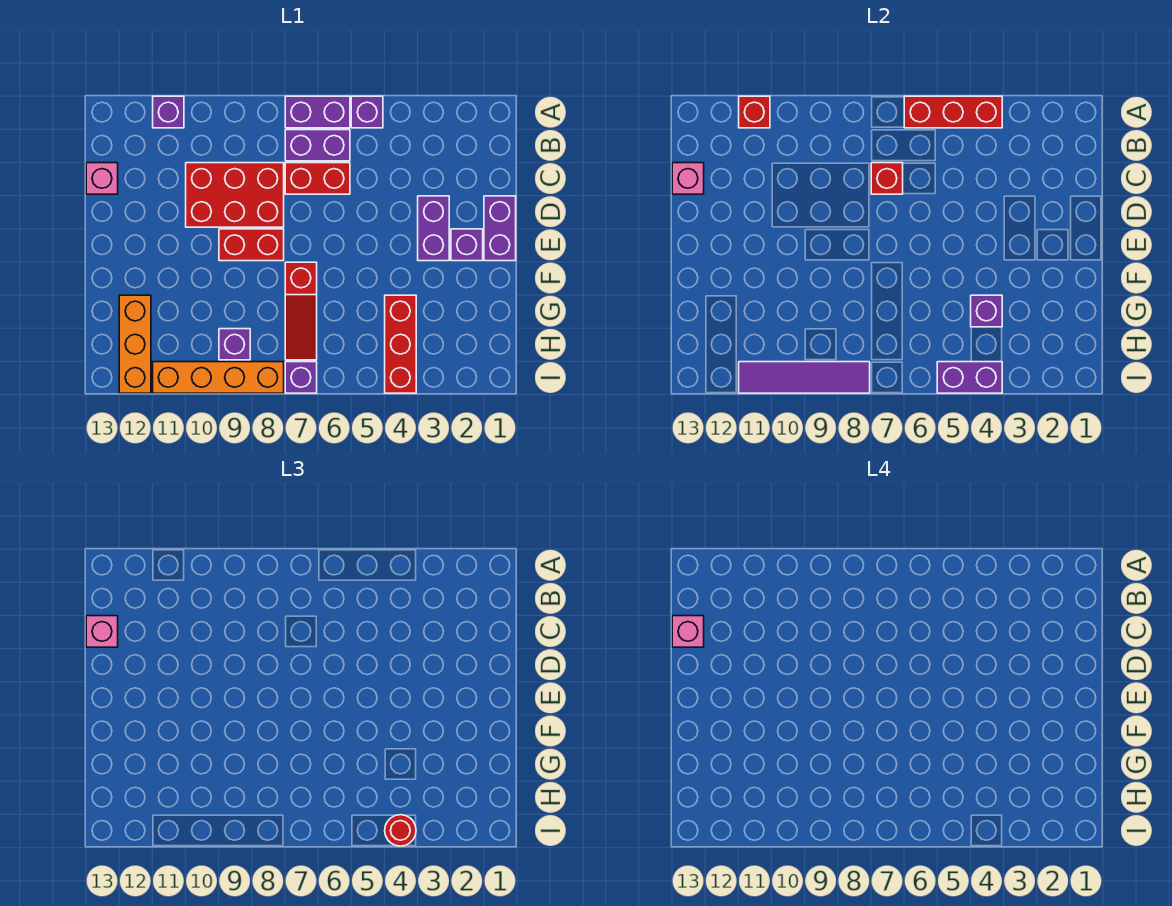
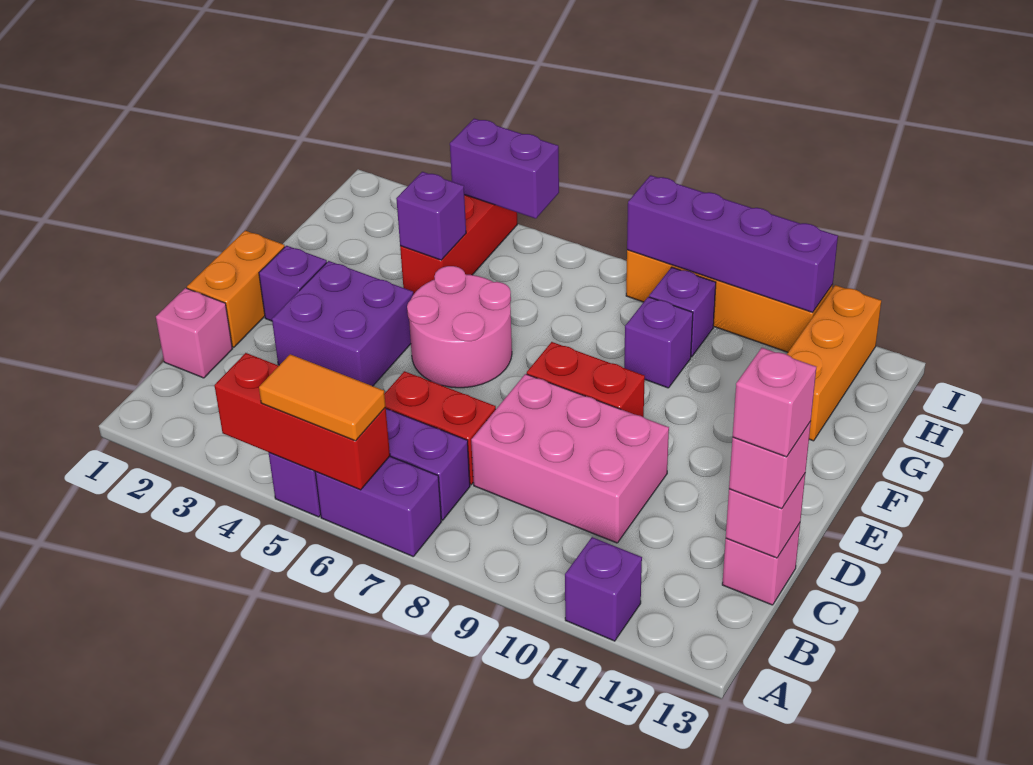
none -> orange tile A5:A6 level 3
red brick A11 level 2 -> none
none -> pink brick C1 level 1
red brick C7 level 2 -> none
red brick C8:D10 level 1 -> pink brick C8:D10 level 1
purple brick D1:E1 level 1 -> orange brick D1:E1 level 1
purple brick D3:E3 level 1 -> purple brick D3:E4 level 1
none -> pink round brick E5:F6 level 1
red slope F7:H7 level 1 top F -> none
red round brick I4 level 3 -> none
purple brick I7 level 1 -> purple brick G9 level 1
purple tile I8:I11 level 2 -> purple brick I8:I11 level 2

